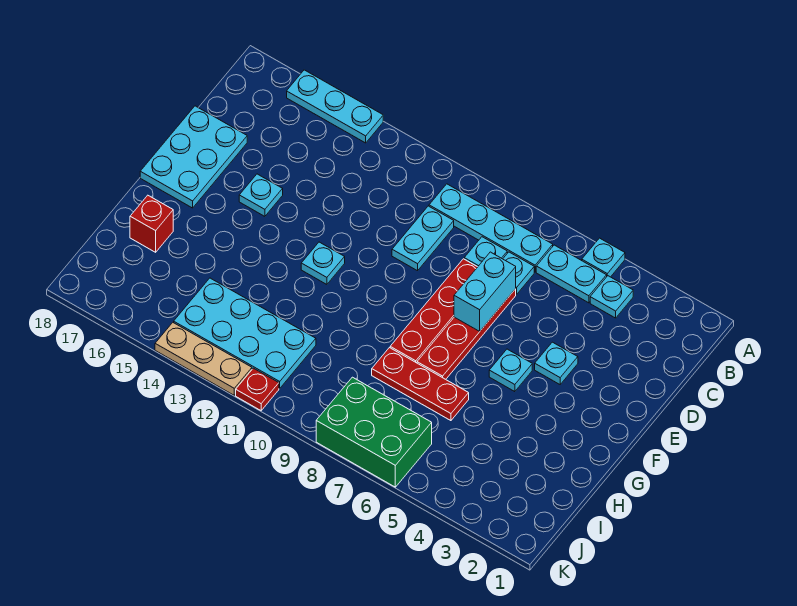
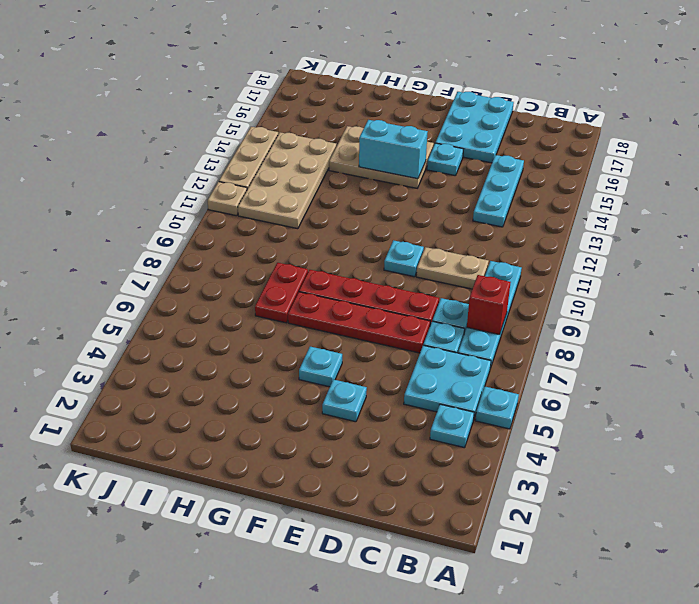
cyan plate A14:A16 level 1 -> cyan plate C13:C15 level 1
cyan plate B5:B6 level 1 -> cyan plate B5:C6 level 1
cyan plate C10:D10 level 1 -> tan plate C10:D10 level 1
cyan brick D7:E7 level 2 -> cyan brick F14:G14 level 2
cyan plate D17:F18 level 1 -> cyan plate D16:E18 level 1
cyan plate F12 level 1 -> cyan plate E10 level 1
none -> tan plate F14:H15 level 1
red plate H6:H8 level 1 -> red plate H7:H8 level 1
red brick H17 level 1 -> red brick B8 level 2
cyan plate I11:J14 level 1 -> tan plate I11:J14 level 1
green brick J6:K8 level 1 -> none
red plate K11 level 1 -> tan plate K11 level 1

